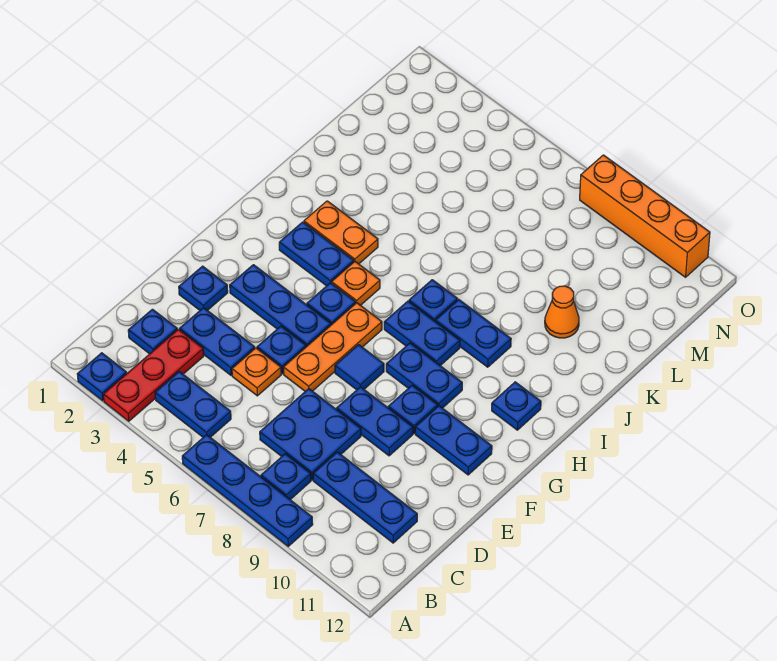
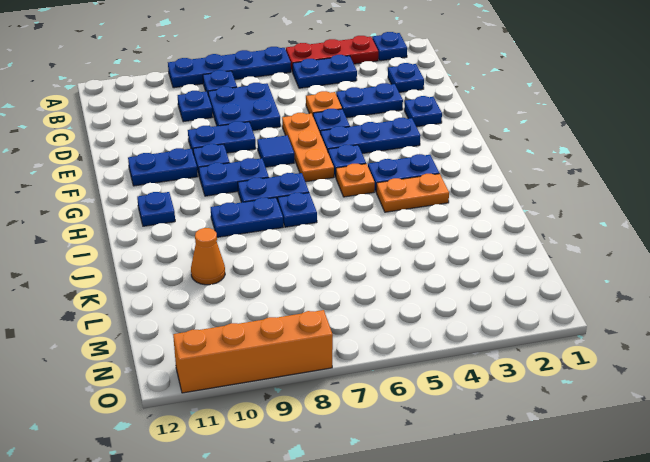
red plate A3:C3 level 1 -> red plate A3:A5 level 1
blue plate C9:C11 level 1 -> blue plate C9 level 1

